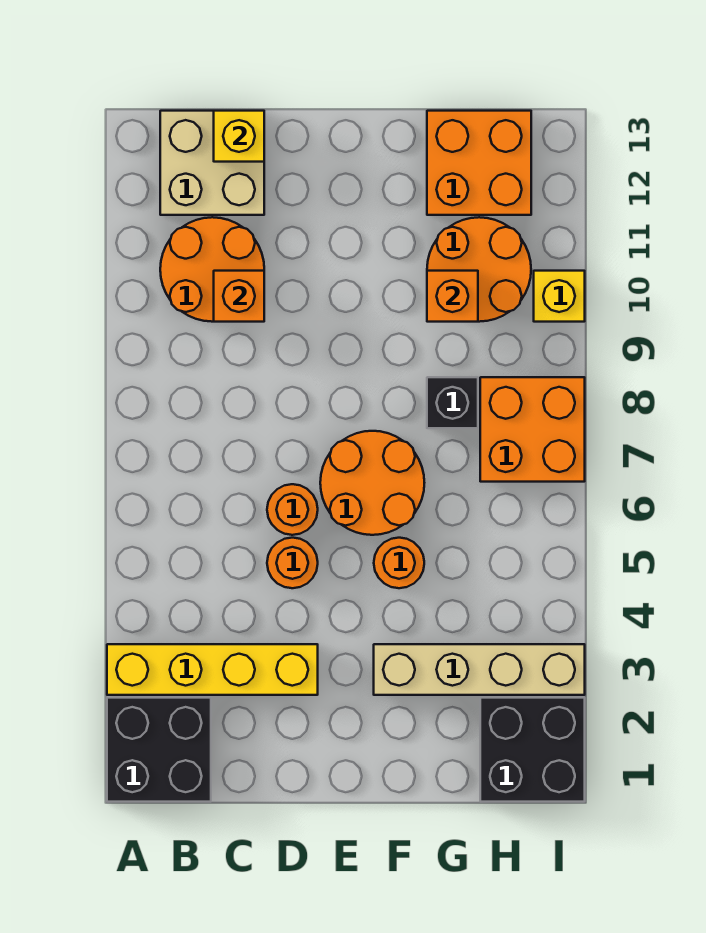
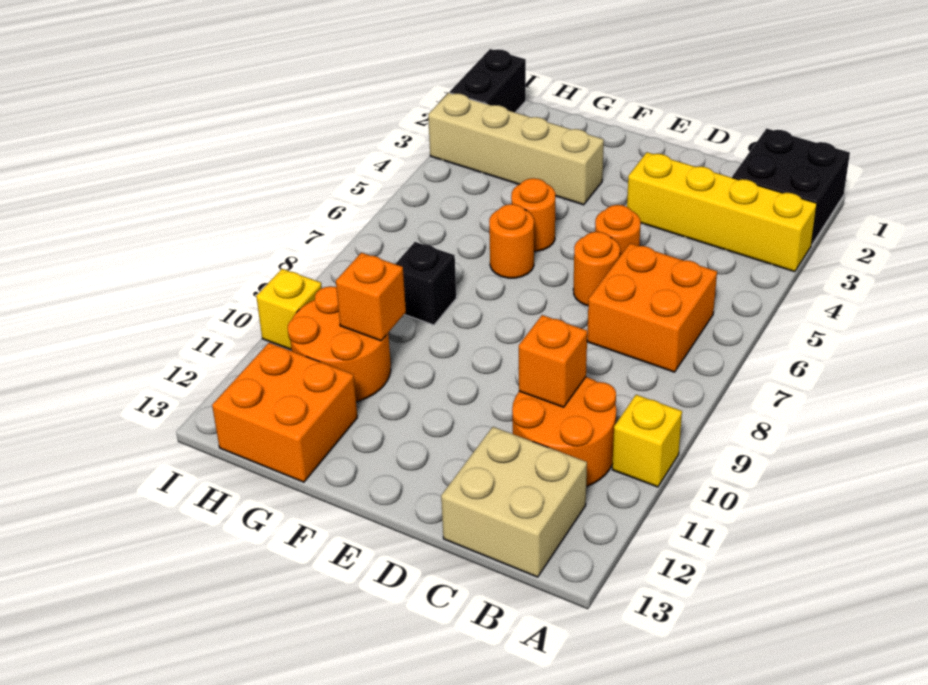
yellow brick C13 level 2 -> yellow brick A10 level 1
orange round brick E6:F7 level 1 -> orange round brick F6 level 1
black brick H1:I2 level 1 -> black brick I1:I2 level 1
orange brick H7:I8 level 1 -> orange brick B6:C7 level 1

